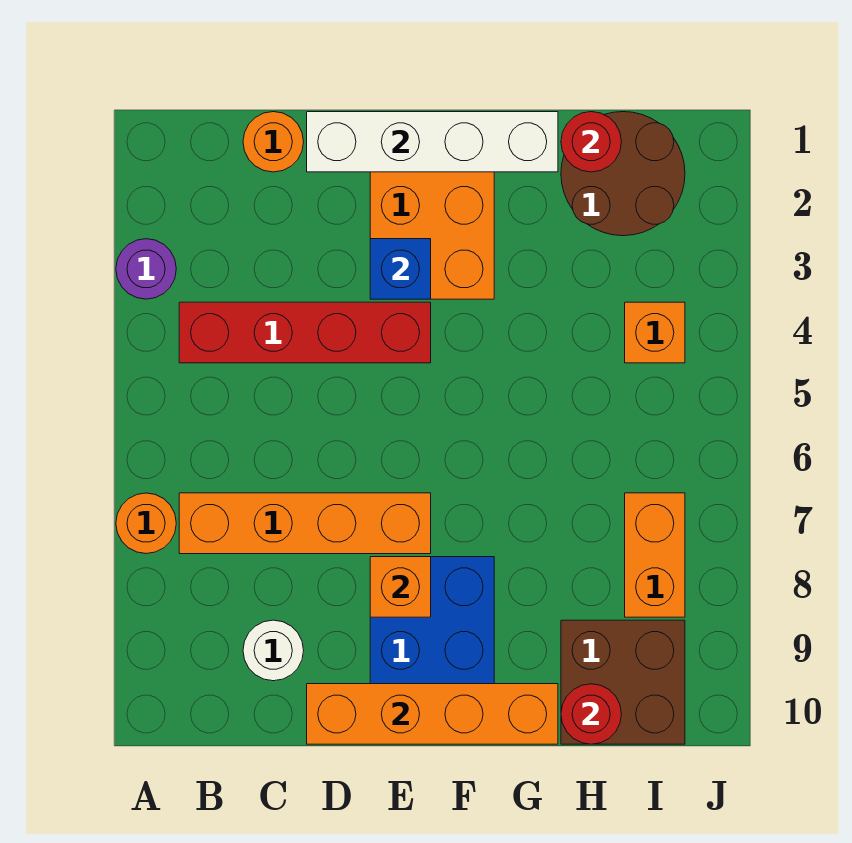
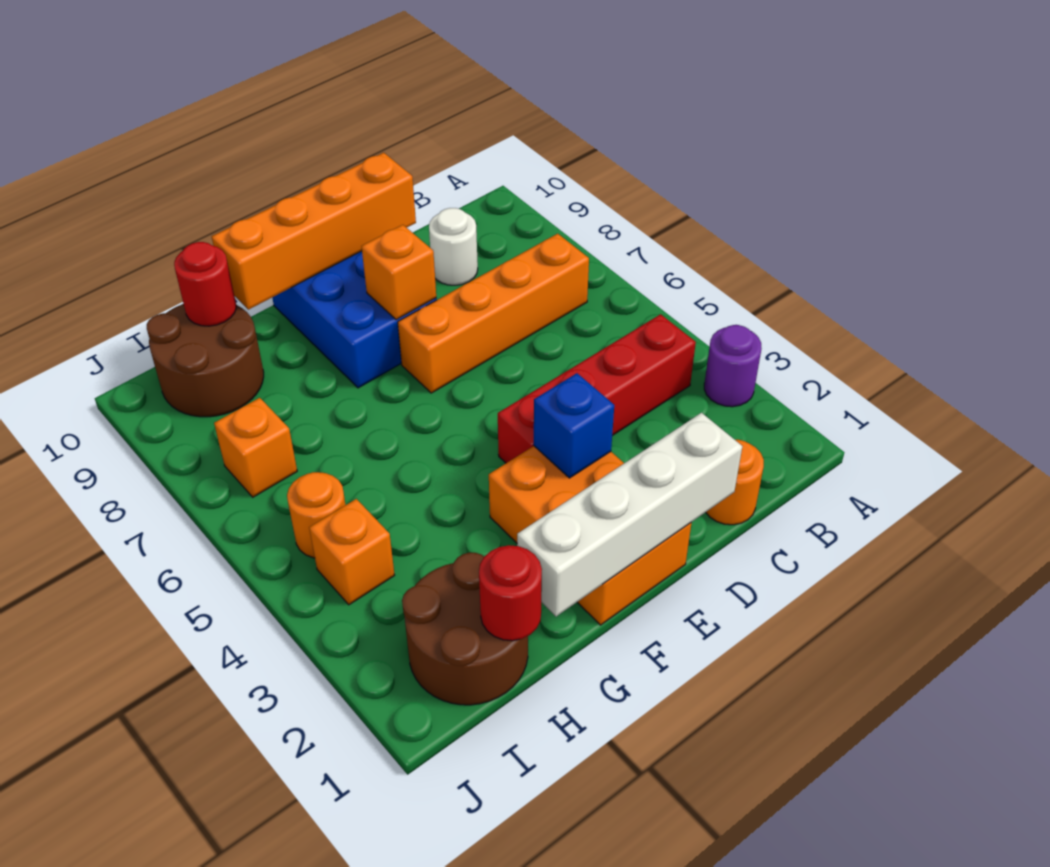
orange round brick A7 level 1 -> orange round brick I5 level 1
brown brick H9:I10 level 1 -> brown round brick H9:I10 level 1
orange brick I7:I8 level 1 -> orange brick I7 level 1

